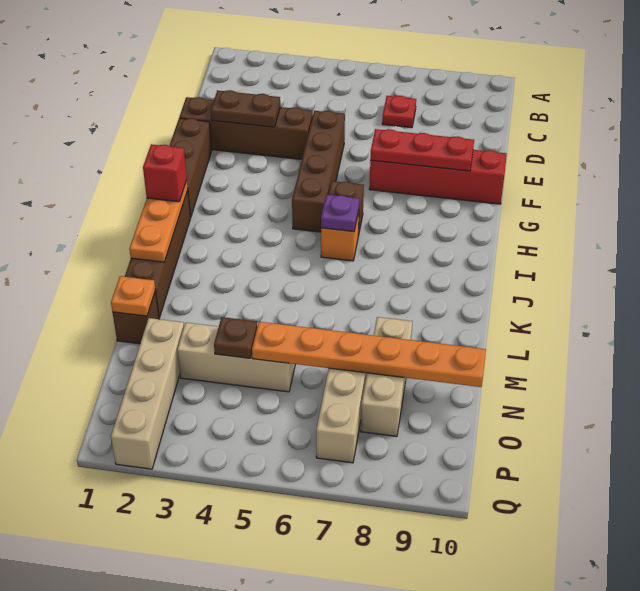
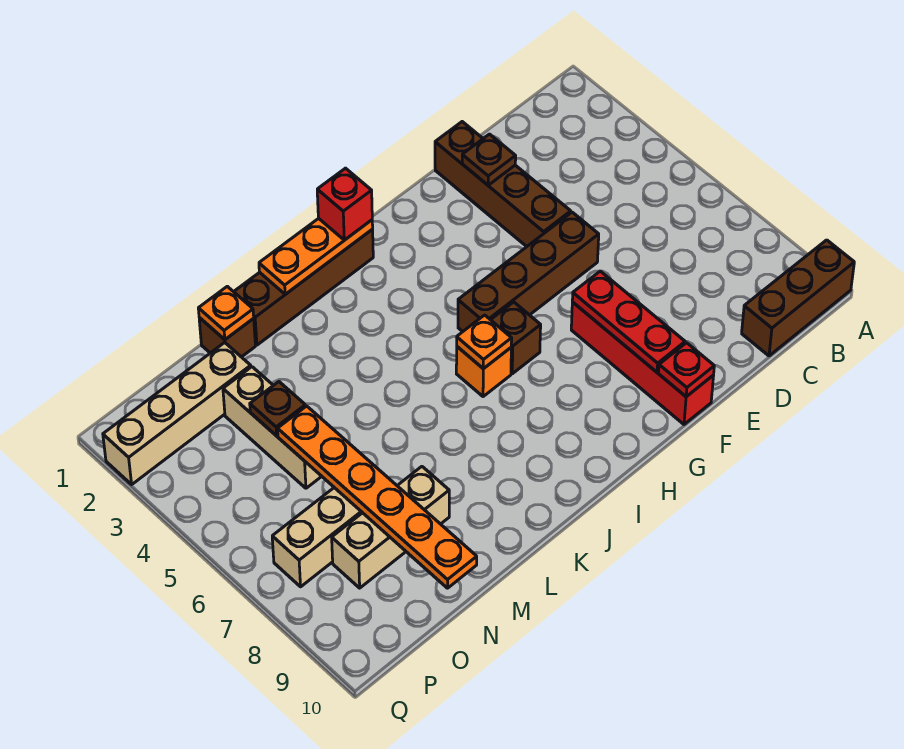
red plate C7 level 1 -> red plate F10 level 2
brown plate E2:E3 level 2 -> brown plate E2 level 2
brown brick F1:H1 level 1 -> brown brick A10:C10 level 1
purple plate I6 level 2 -> orange plate I6 level 2

